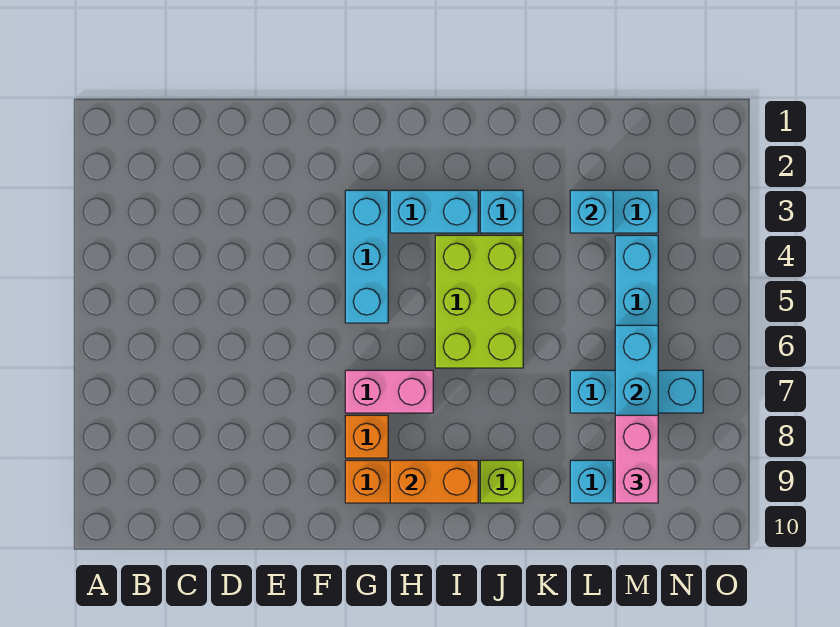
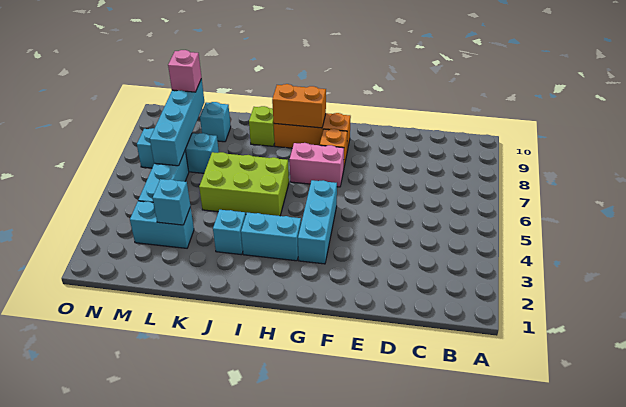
lime brick I4:J6 level 1 -> lime brick I5:K6 level 1
pink brick M8:M9 level 3 -> pink brick M9 level 3

